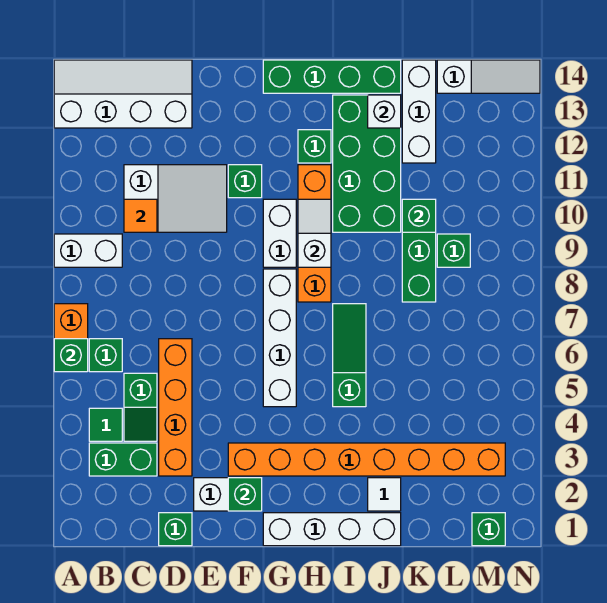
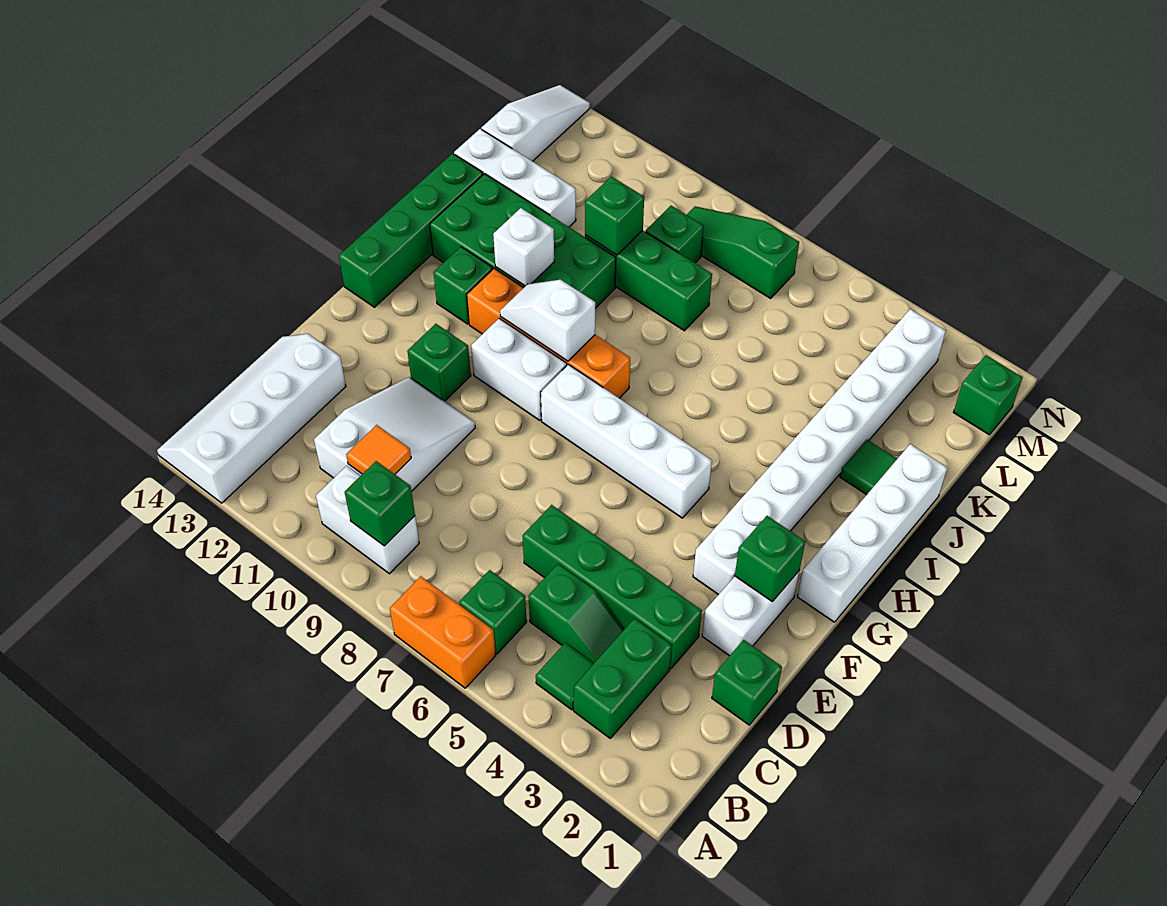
green brick A6 level 2 -> green brick B9 level 2
white brick A9:B9 level 1 -> white brick B9:B10 level 1
orange brick D3:D6 level 1 -> green brick D3:D6 level 1
orange brick F3:M3 level 1 -> white brick F3:M3 level 1
green slope I5:I7 level 1 top 5 -> green slope M7:M9 level 1 top 7
white tile J2 level 1 -> green tile J2 level 1
white brick J13 level 2 -> white brick I11 level 2

